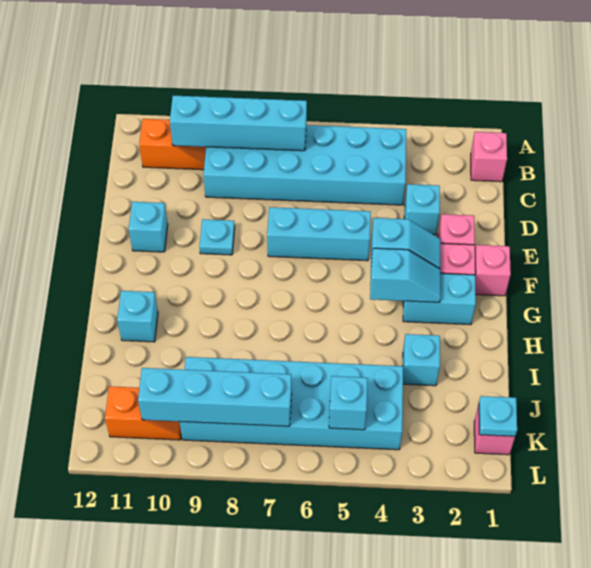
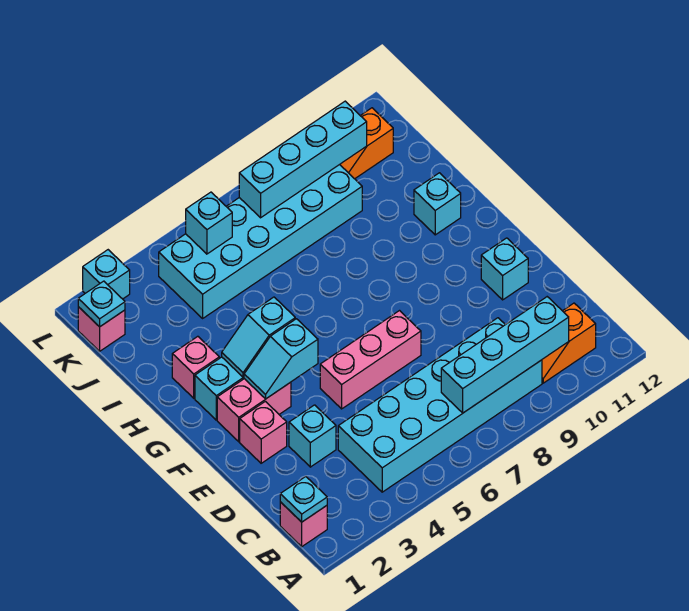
cyan brick E5:E7 level 1 -> pink brick E5:E7 level 1
cyan plate E9 level 1 -> cyan plate B1 level 2
pink brick F1 level 1 -> pink brick H2 level 1
cyan brick I3 level 1 -> cyan brick L2 level 1

